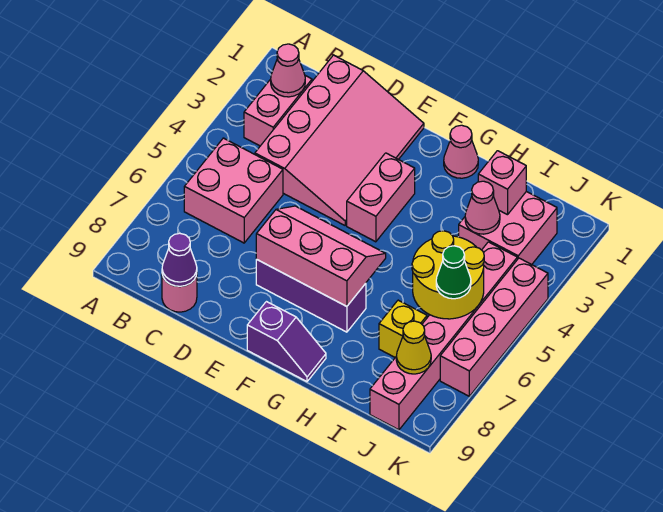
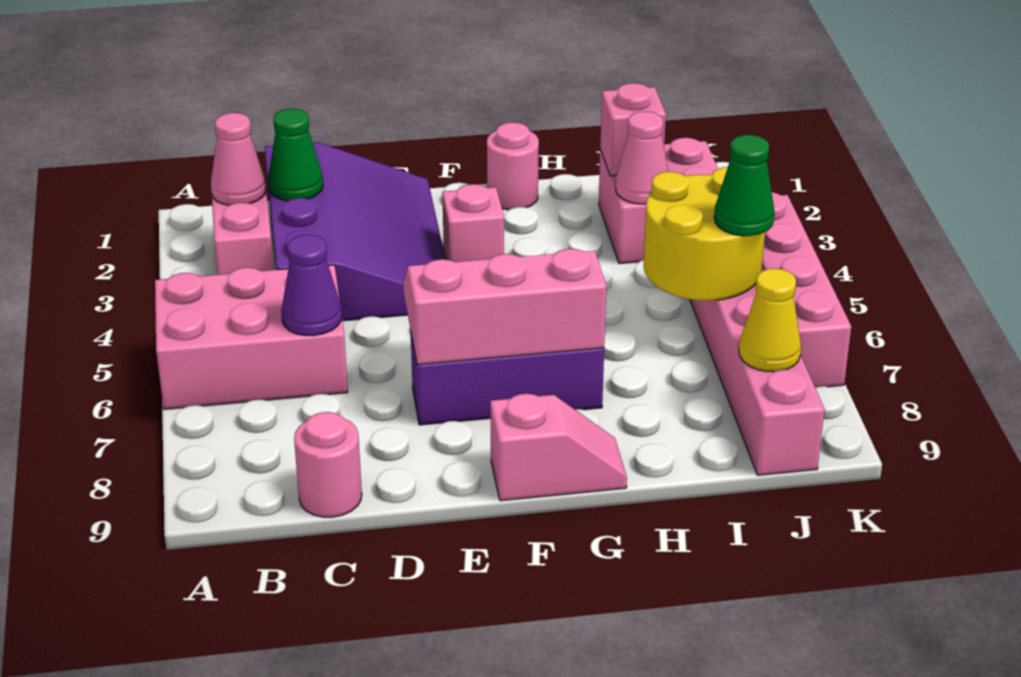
pink brick B5:C6 level 1 -> pink brick A5:C6 level 1
pink slope C1:E4 level 1 top C -> purple slope C1:E4 level 1 top C
none -> green cone C2 level 2
purple cone C9 level 2 -> purple cone C6 level 2
pink brick F3:F4 level 1 -> pink brick F3 level 1
purple slope F9:G9 level 1 top F -> pink slope F9:G9 level 1 top F
pink cone G1 level 1 -> pink round brick G1 level 1
yellow brick I7 level 1 -> none

